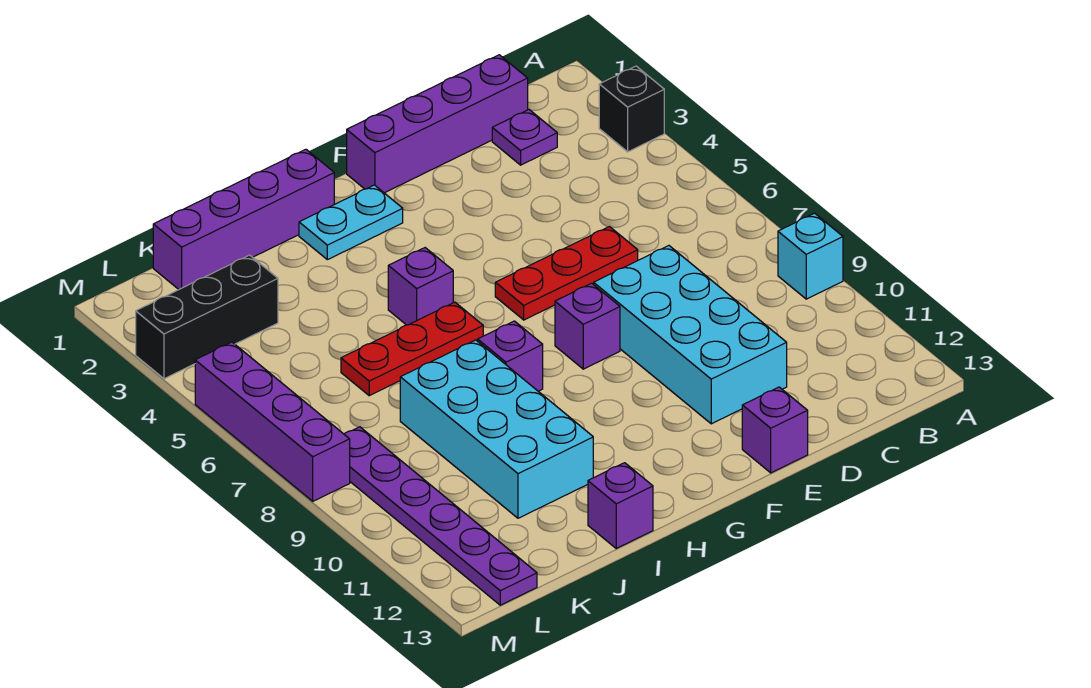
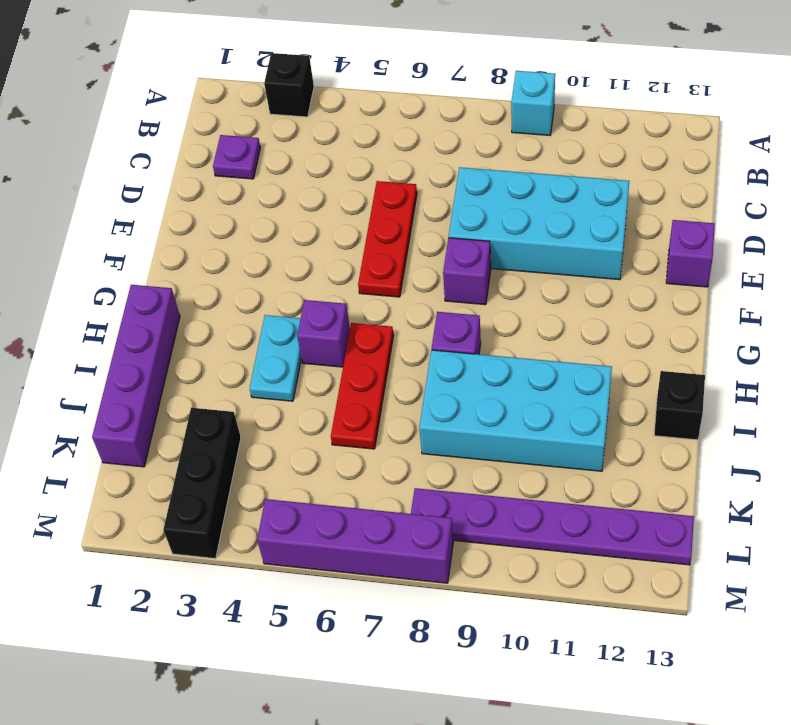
purple brick C1:F1 level 1 -> none
cyan plate G2:H2 level 1 -> cyan plate H4:I4 level 1
purple brick I13 level 1 -> black brick I13 level 1

